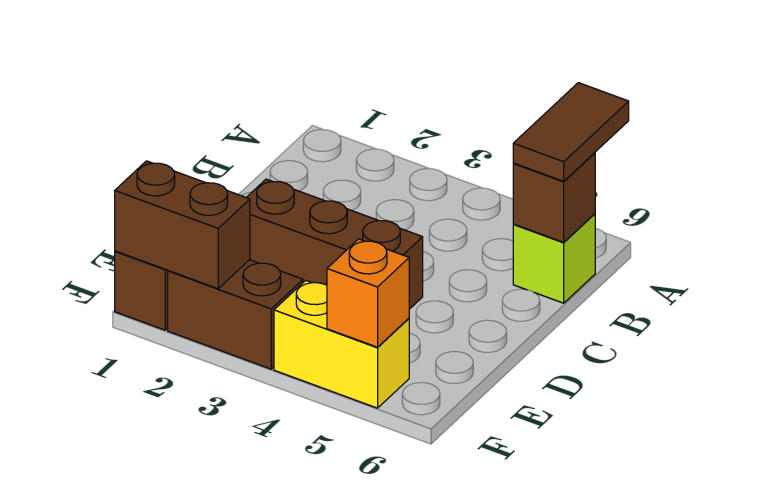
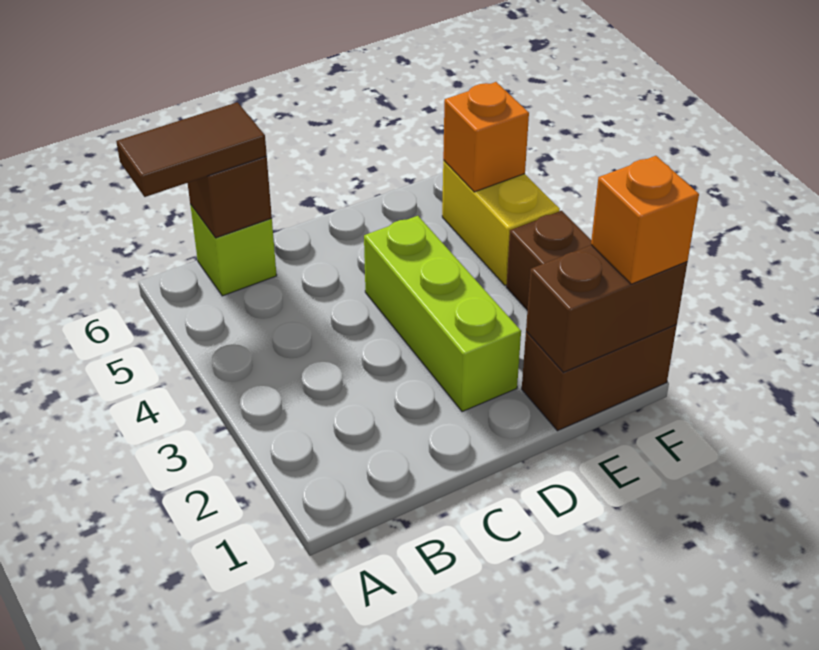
brown brick D2:D4 level 1 -> lime brick D2:D4 level 1
brown brick F1:F2 level 2 -> brown brick E1:F1 level 2
none -> orange brick F1 level 3

